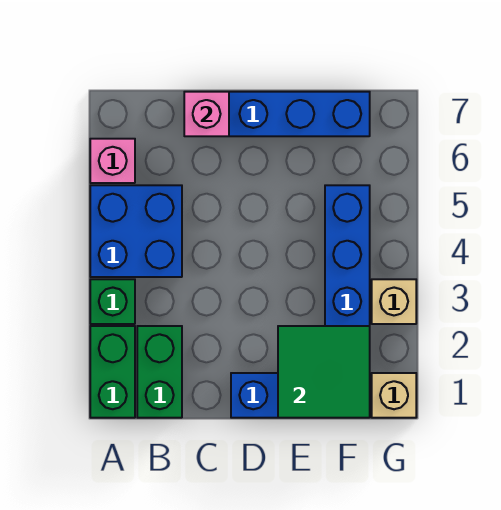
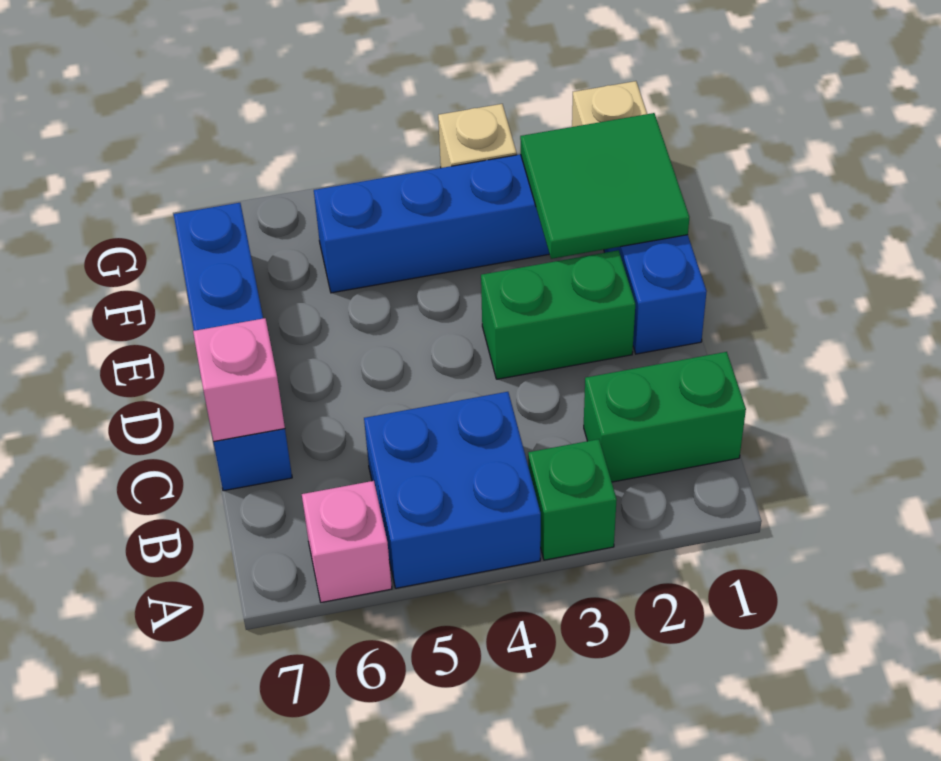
green brick A1:A2 level 1 -> green brick D2:D3 level 1

